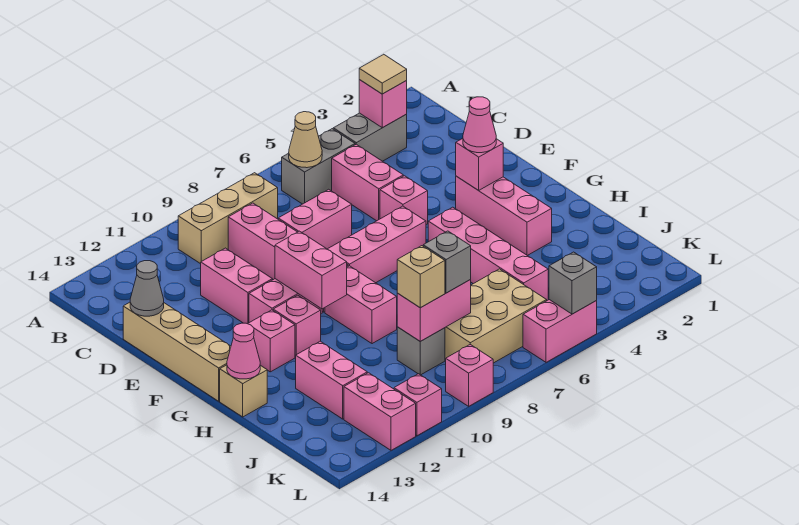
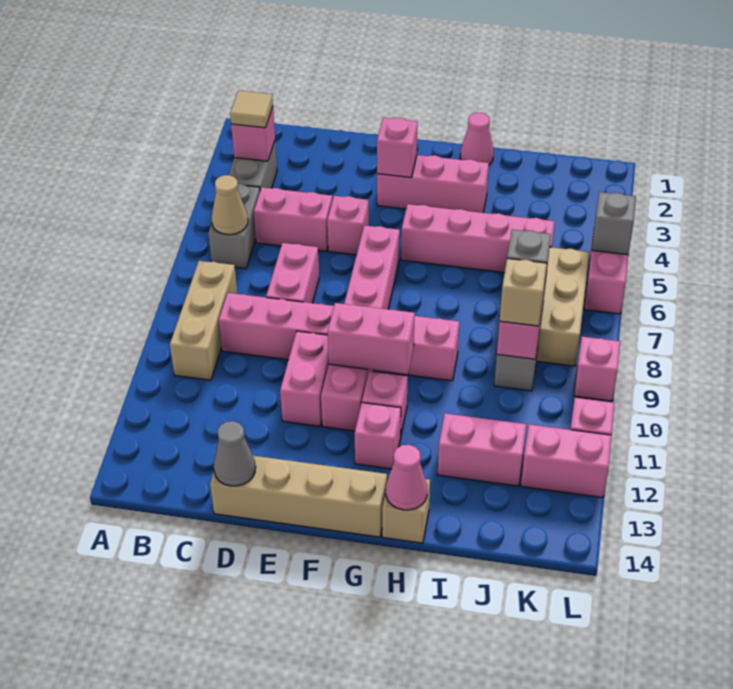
pink brick D11:E11 level 1 -> pink brick E10:E11 level 1
pink cone F3 level 3 -> pink cone H1 level 1

